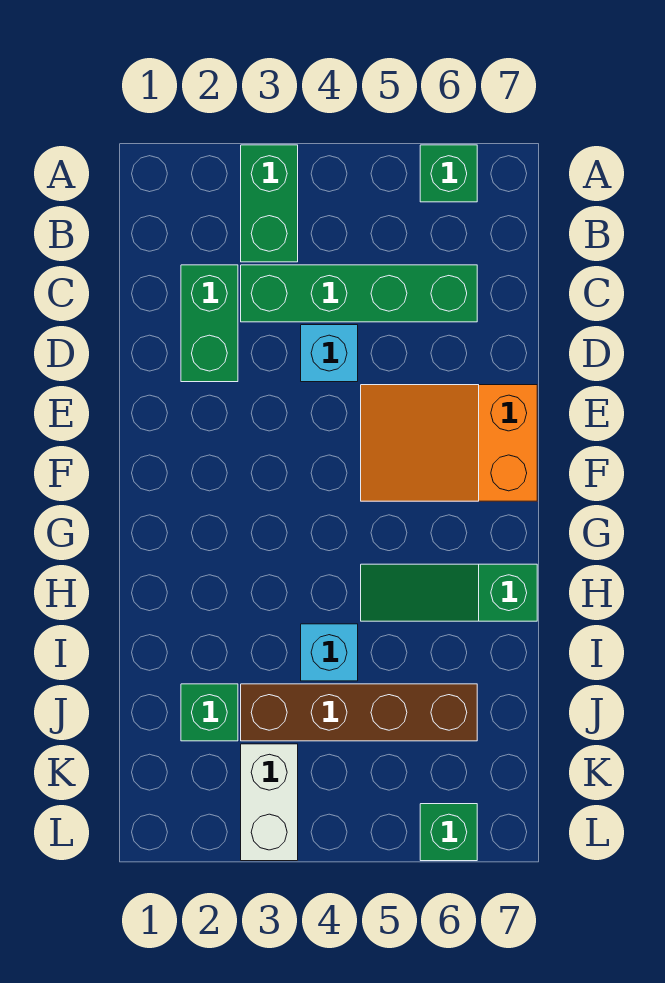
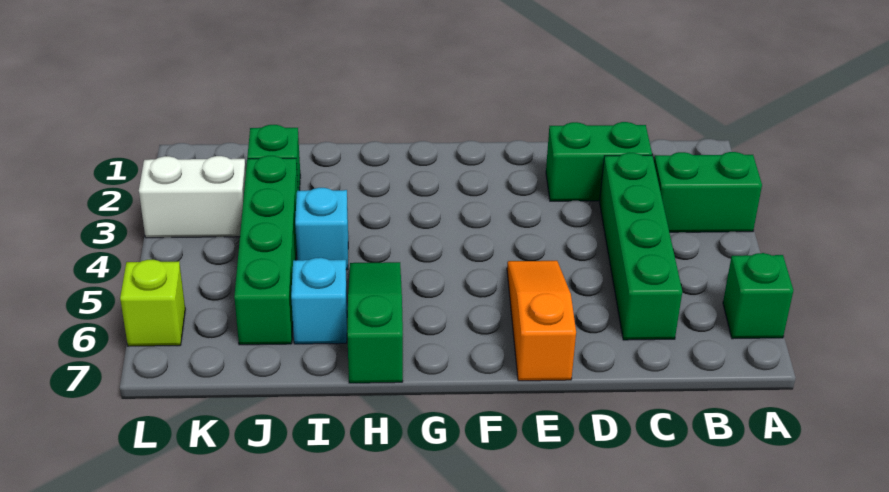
cyan brick D4 level 1 -> cyan brick I6 level 1
orange slope E5:F7 level 1 top 7 -> orange slope E5:E7 level 1 top 7
brown brick J3:J6 level 1 -> green brick J3:J6 level 1
green brick L6 level 1 -> lime brick L6 level 1

